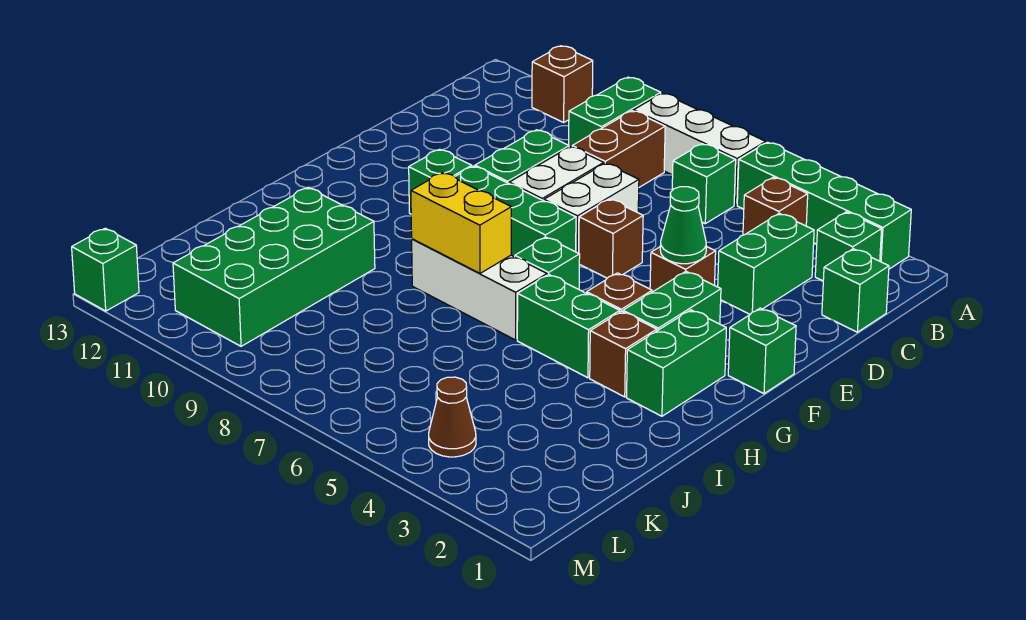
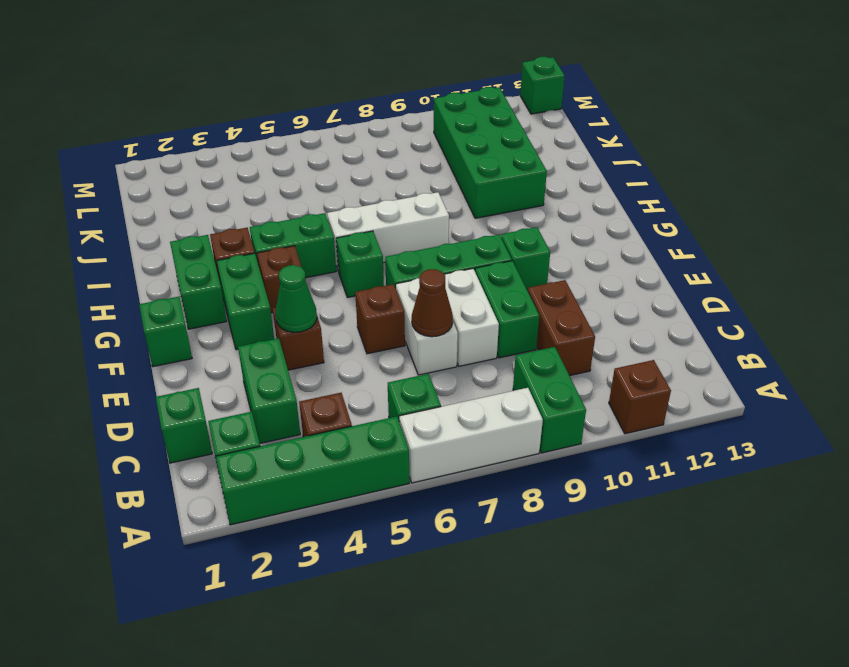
brown brick B8:C8 level 1 -> brown brick C10:D10 level 1
yellow brick H7:H8 level 2 -> none
brown cone L4 level 1 -> brown cone D7 level 2

